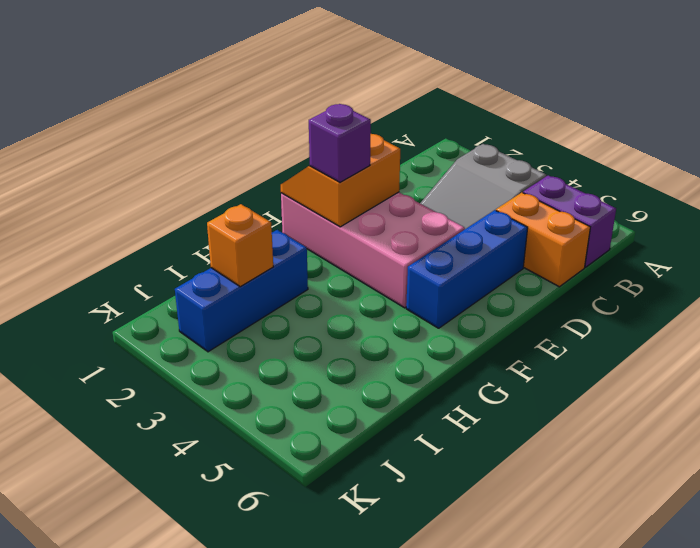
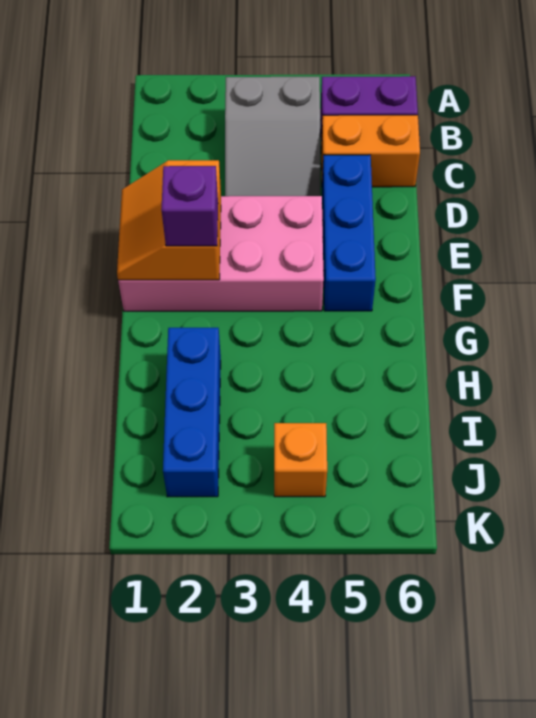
orange brick I2 level 2 -> orange brick J4 level 1

